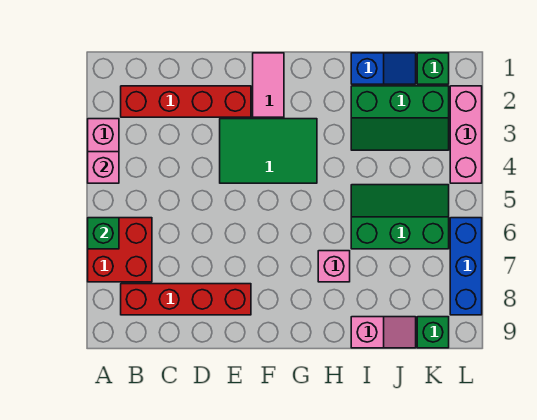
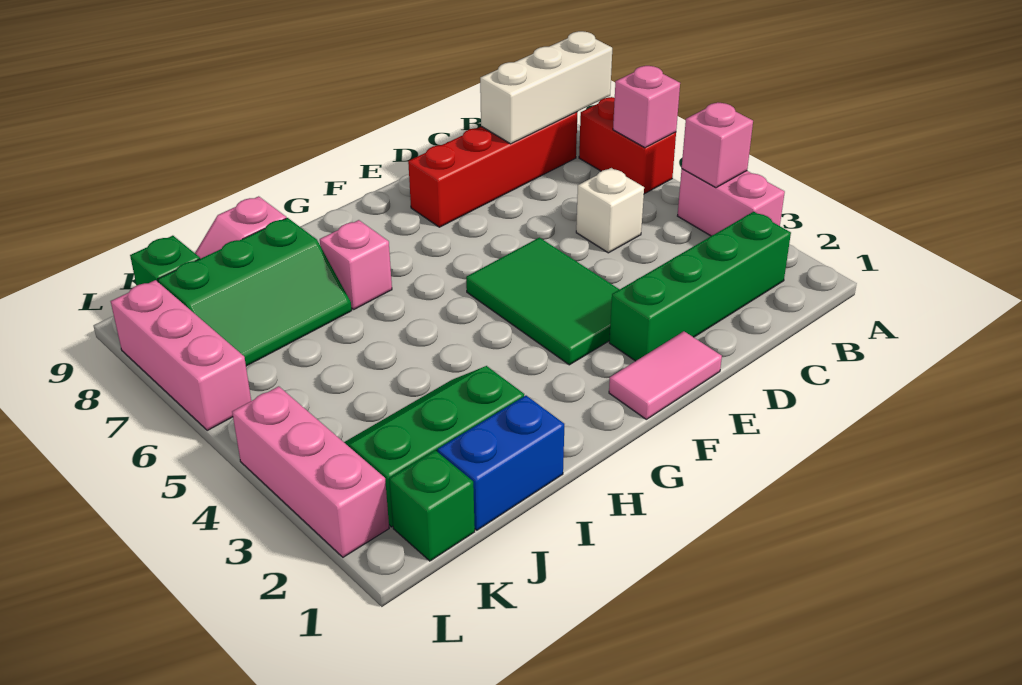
red brick A6:B7 level 1 -> red brick A6:A7 level 1
green brick A6 level 2 -> pink brick A6 level 2
none -> white brick A8:C8 level 2
red brick B2:E2 level 1 -> green brick B2:E2 level 1
none -> white brick C5 level 1
green tile E3:G4 level 1 -> green tile E3:F5 level 1
pink tile F1:F2 level 1 -> pink tile E1:F1 level 1
blue slope I1:J1 level 1 top I -> blue brick I1:J1 level 1
green slope I5:K6 level 1 top 6 -> green slope I7:K8 level 1 top 8
blue brick L6:L8 level 1 -> pink brick L6:L8 level 1

